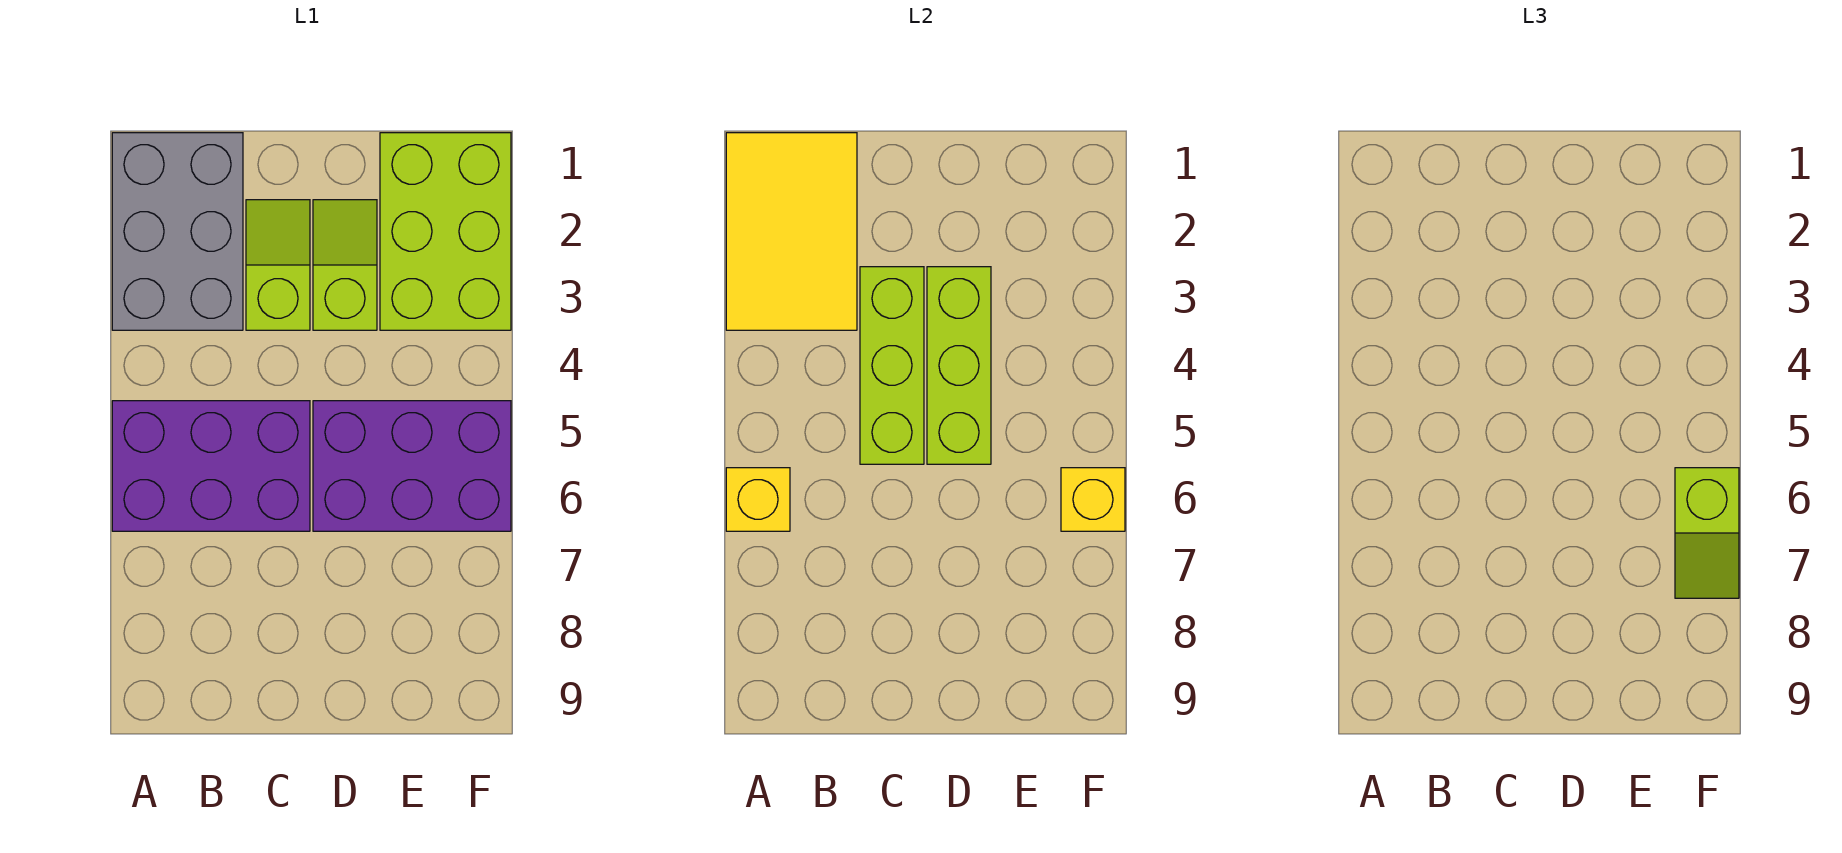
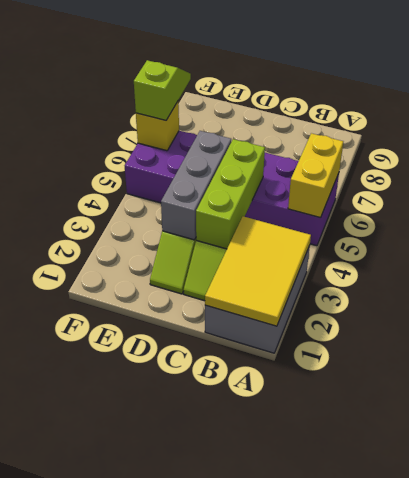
yellow brick A6 level 2 -> yellow brick A5:A6 level 2
lime brick D3:D5 level 2 -> grey brick D3:D5 level 2
lime brick E1:F3 level 1 -> none

